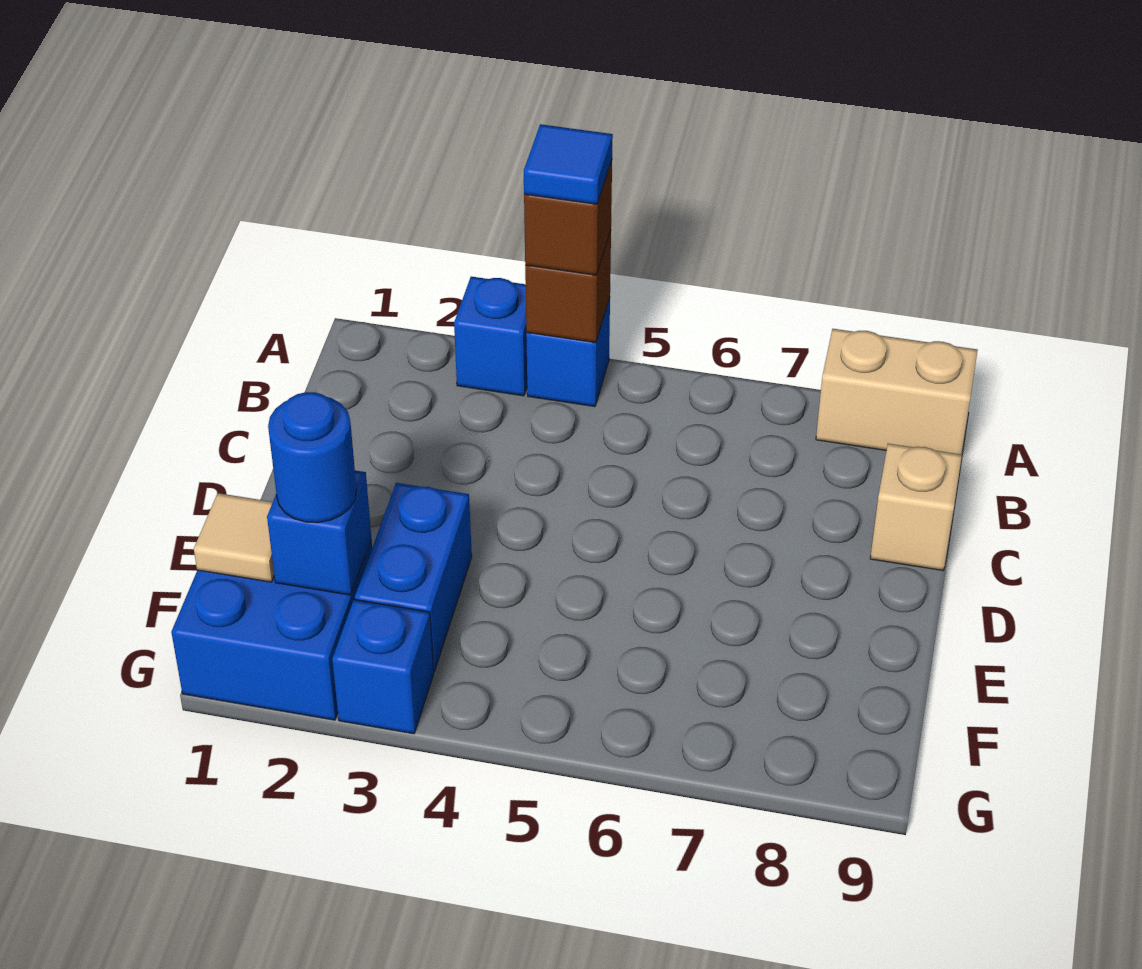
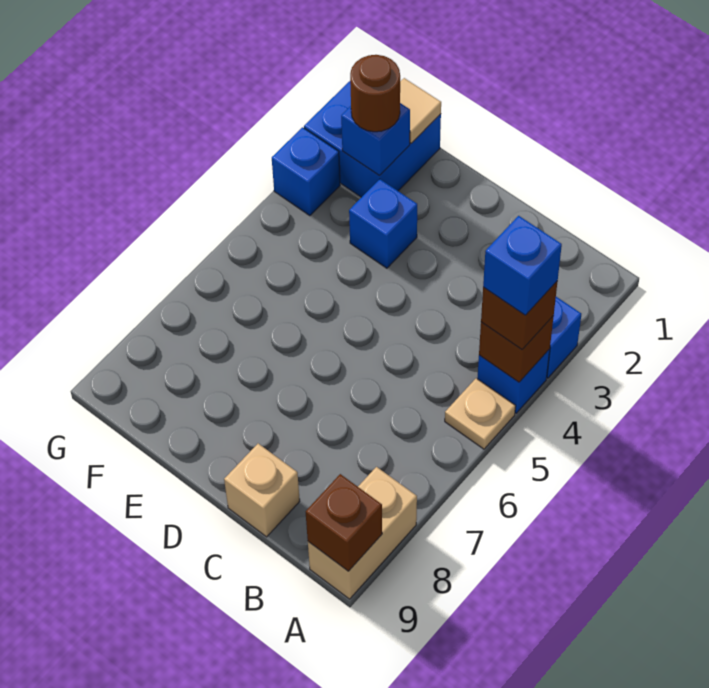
blue tile A4 level 4 -> blue brick A4 level 4
none -> tan plate A5 level 1
none -> brown brick A9 level 2
blue brick E3:F3 level 1 -> blue brick E3 level 1
blue round brick F2 level 3 -> brown round brick F2 level 3

